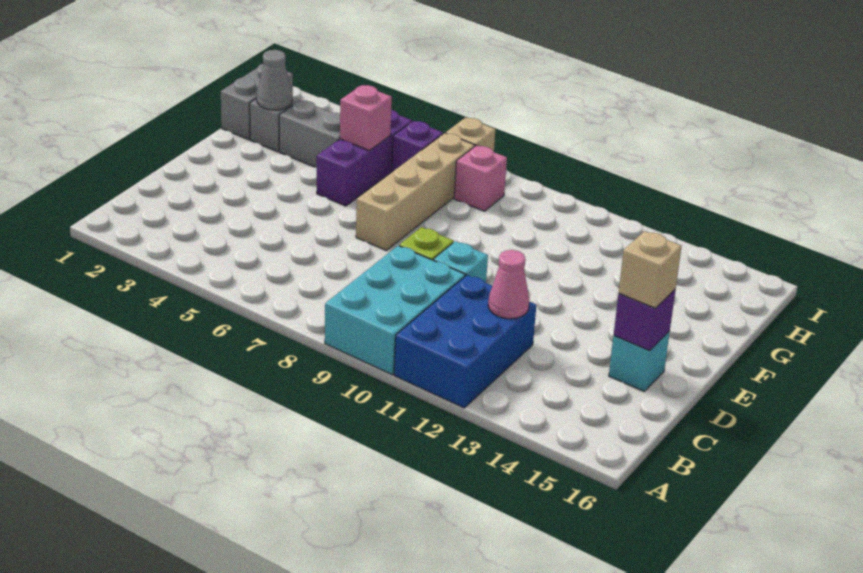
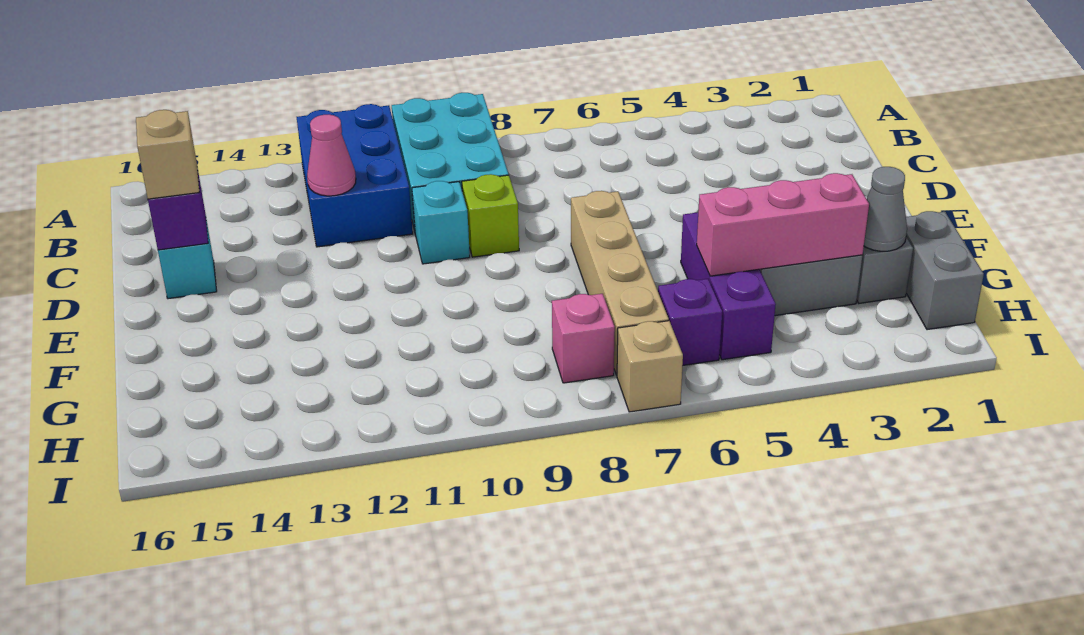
pink brick G5 level 2 -> pink brick G3:G5 level 2

